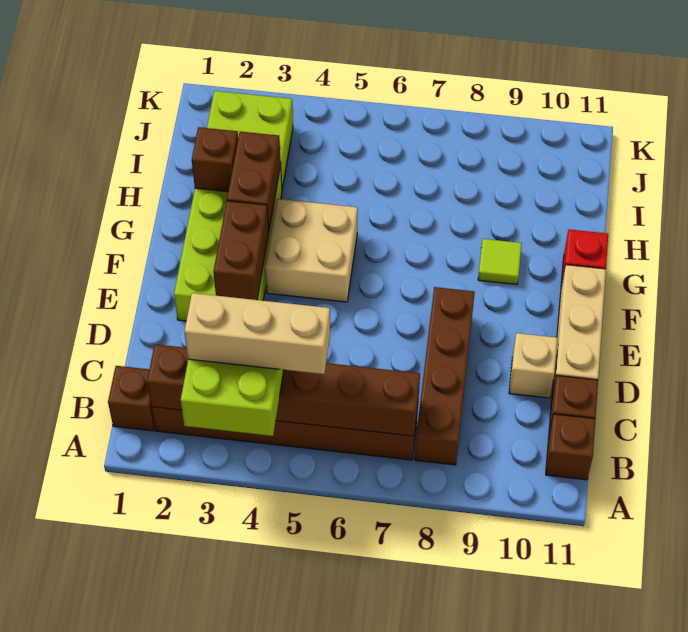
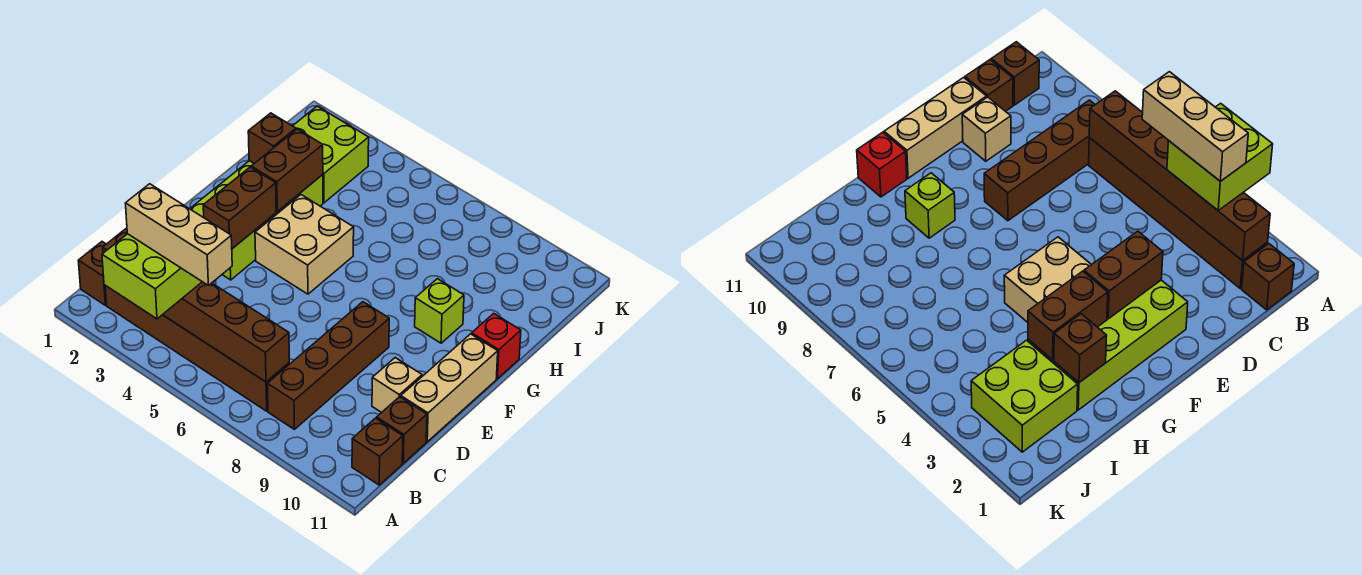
lime tile G9 level 1 -> lime brick G9 level 1

